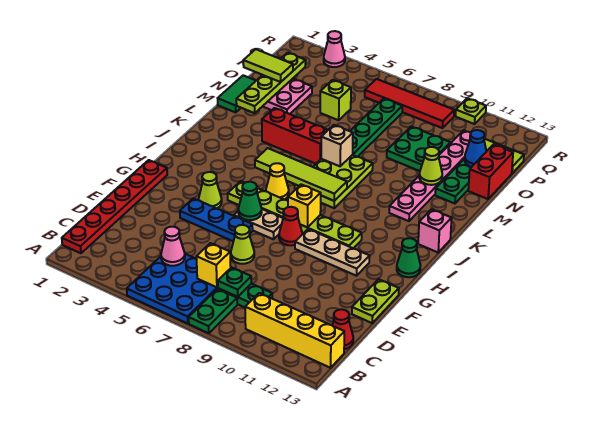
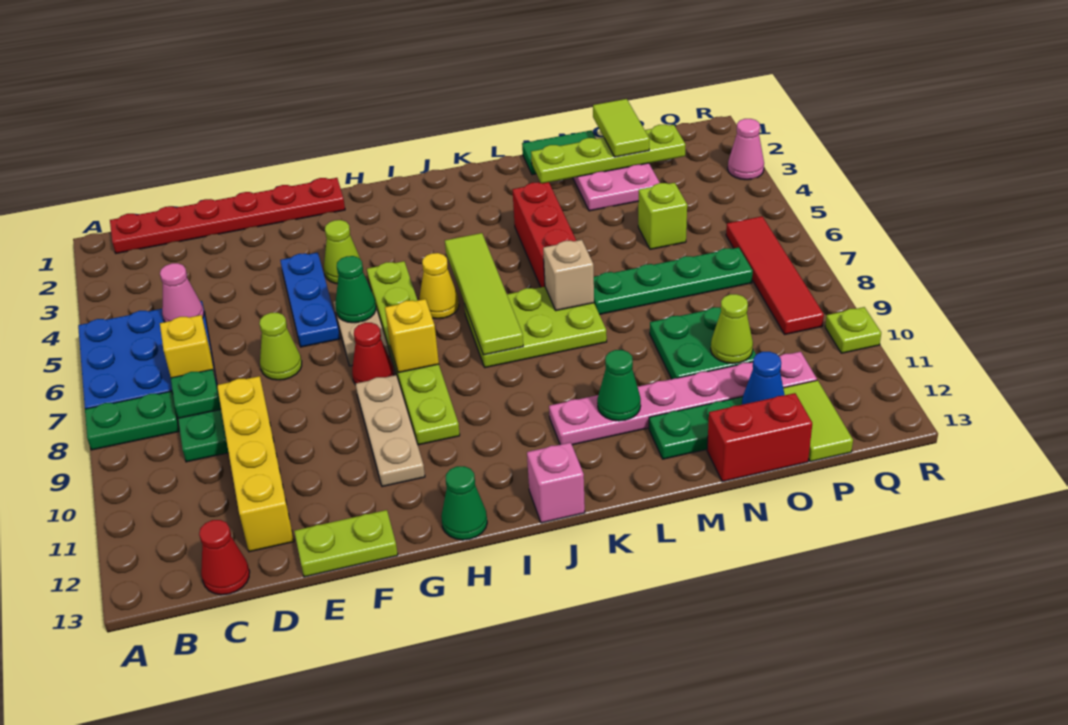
yellow brick B10:B13 level 1 -> yellow brick D9:D12 level 1
none -> green cone L11 level 2
lime cone M11 level 2 -> lime cone O10 level 2

